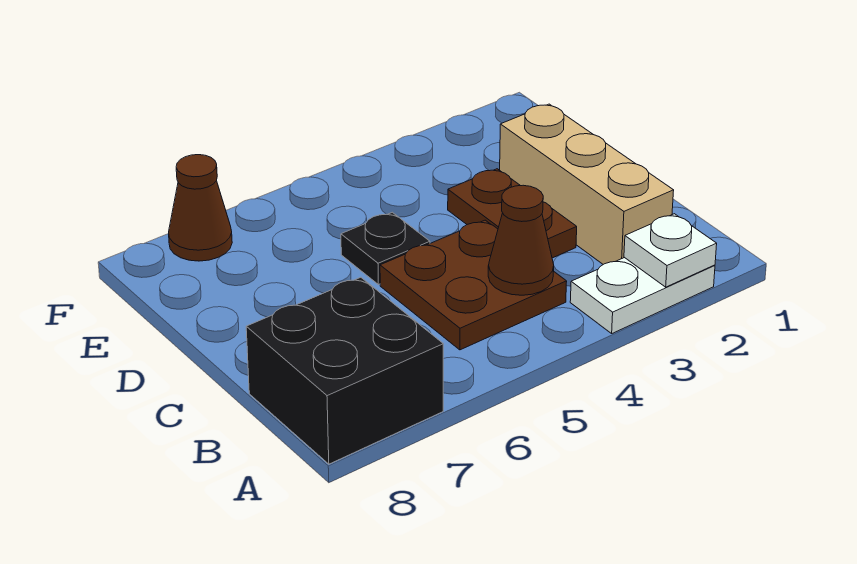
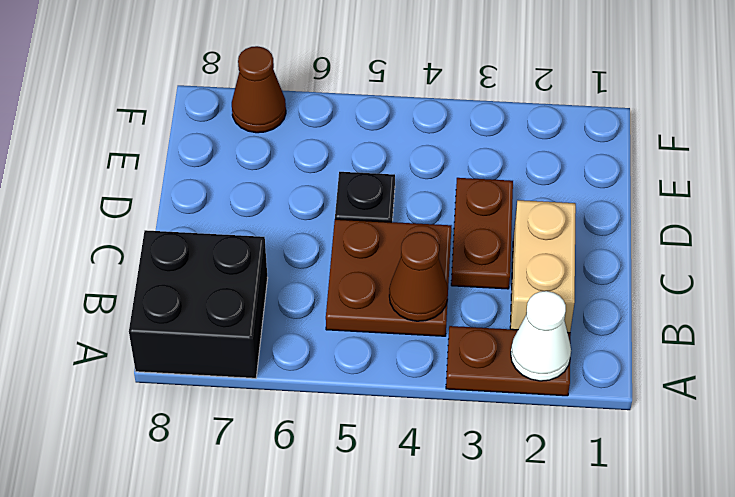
white plate A2:A3 level 1 -> brown plate A2:A3 level 1
white plate A2 level 2 -> white cone A2 level 2
tan brick B2:D2 level 1 -> tan brick B2:C2 level 1

